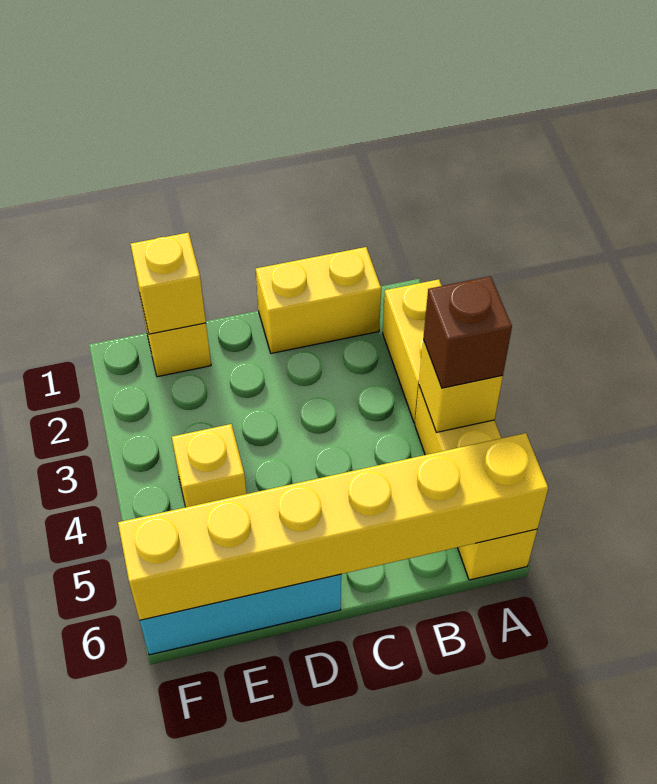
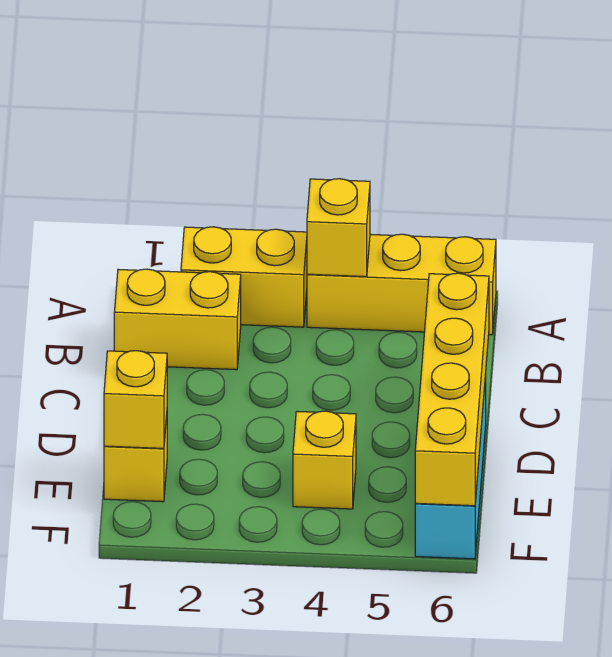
brown brick A4 level 3 -> none
yellow brick A6:F6 level 2 -> yellow brick C6:F6 level 2
yellow brick B1:C1 level 1 -> yellow brick B1:B2 level 1

